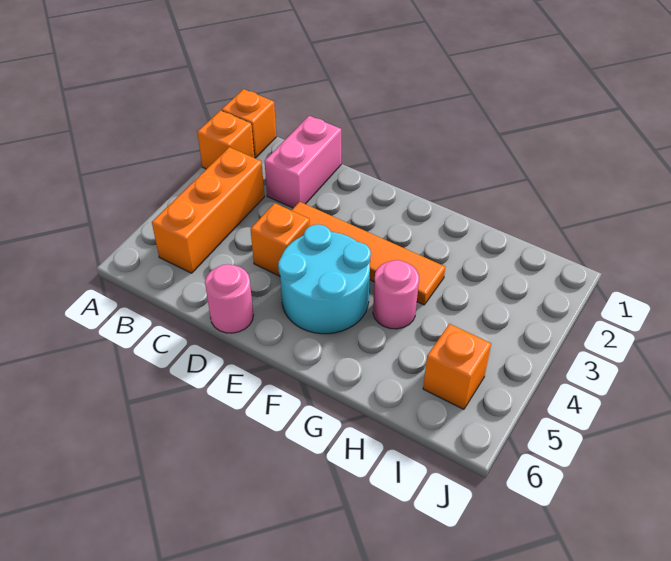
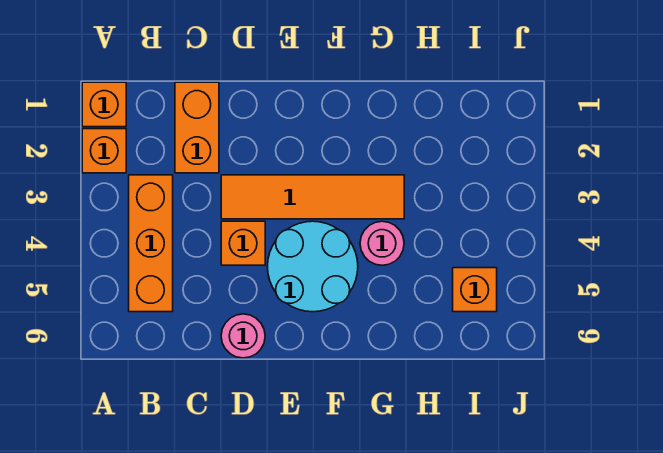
pink brick C1:C2 level 1 -> orange brick C1:C2 level 1

